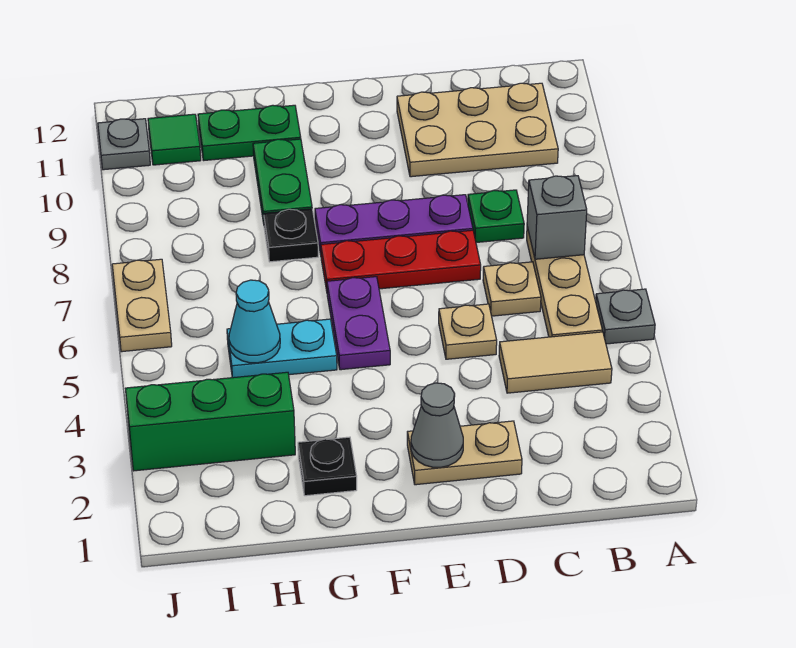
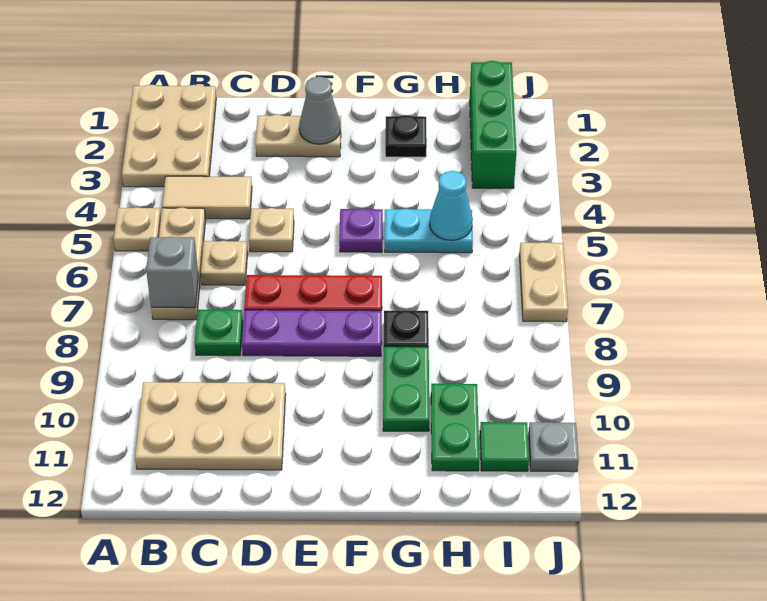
none -> tan plate A1:B3 level 1
grey plate A5 level 1 -> tan plate A5 level 1
purple plate F5:F6 level 1 -> purple plate F5 level 1
green plate G11:H11 level 1 -> green plate H10:H11 level 1
green brick H3:J3 level 1 -> green brick I1:I3 level 1

